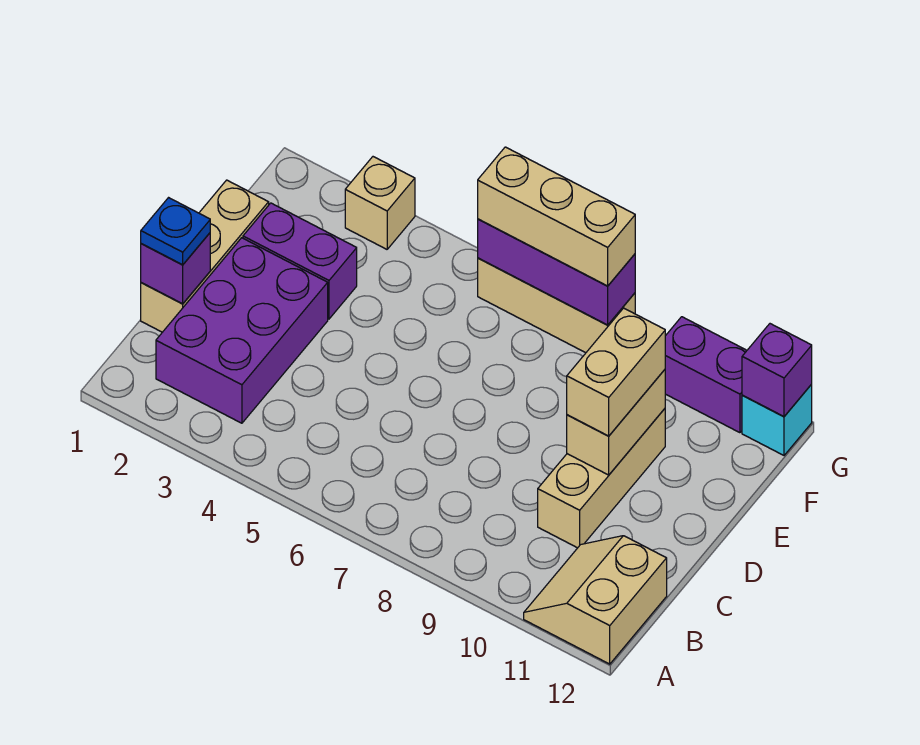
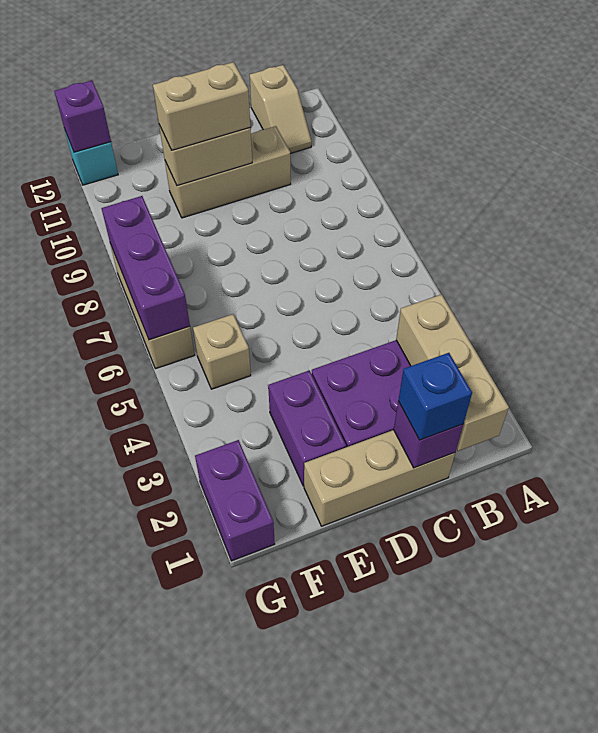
tan slope A11:B12 level 1 top 12 -> tan slope B11:B12 level 1 top 12
blue plate C1 level 3 -> blue brick C1 level 3
tan brick G3 level 1 -> tan brick F5 level 1
tan brick G6:G8 level 3 -> tan brick B1:B3 level 2
purple brick G10:G11 level 1 -> purple brick G1:G2 level 1

